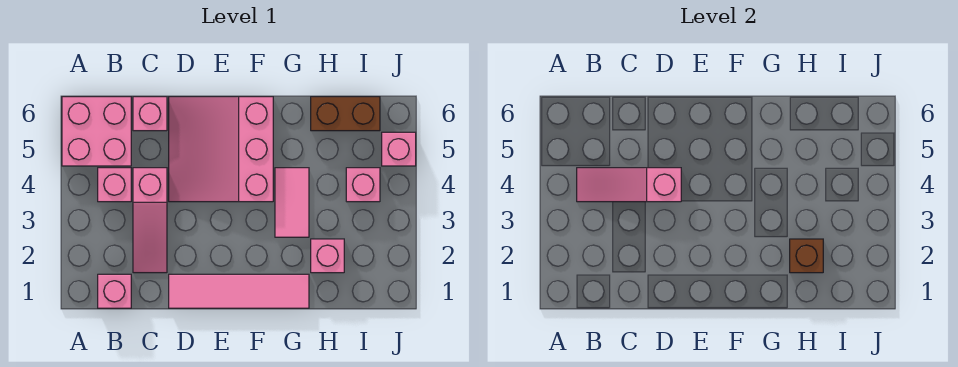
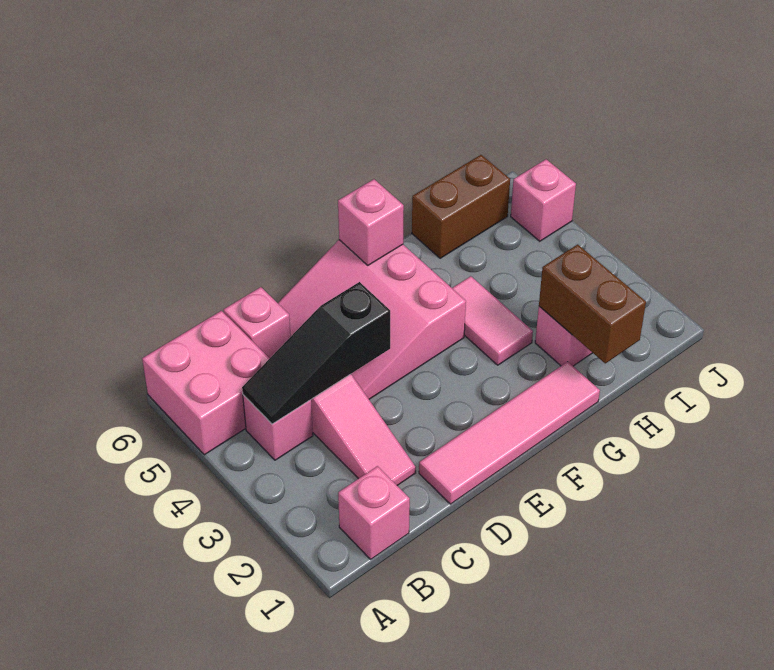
pink slope B4:D4 level 2 top D -> black slope B4:D4 level 2 top D
brown brick H2 level 2 -> brown brick H1:H2 level 2
pink brick I4 level 1 -> pink brick F6 level 2

